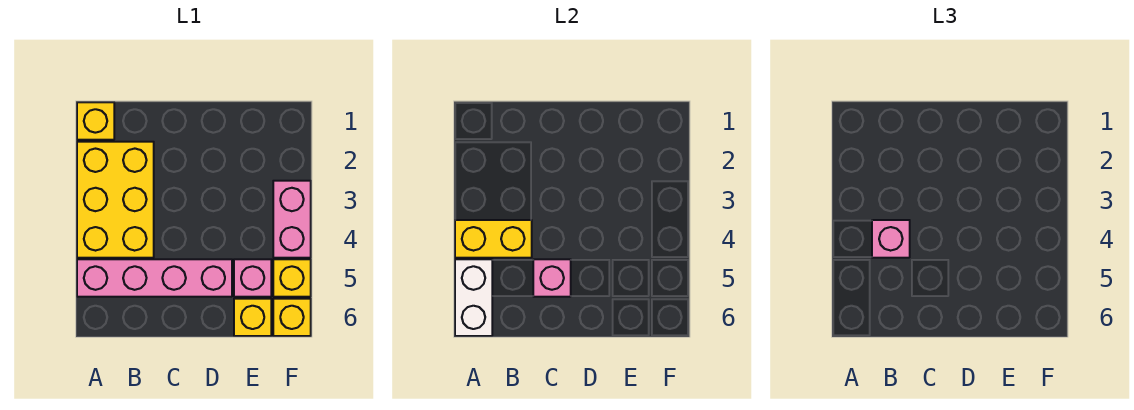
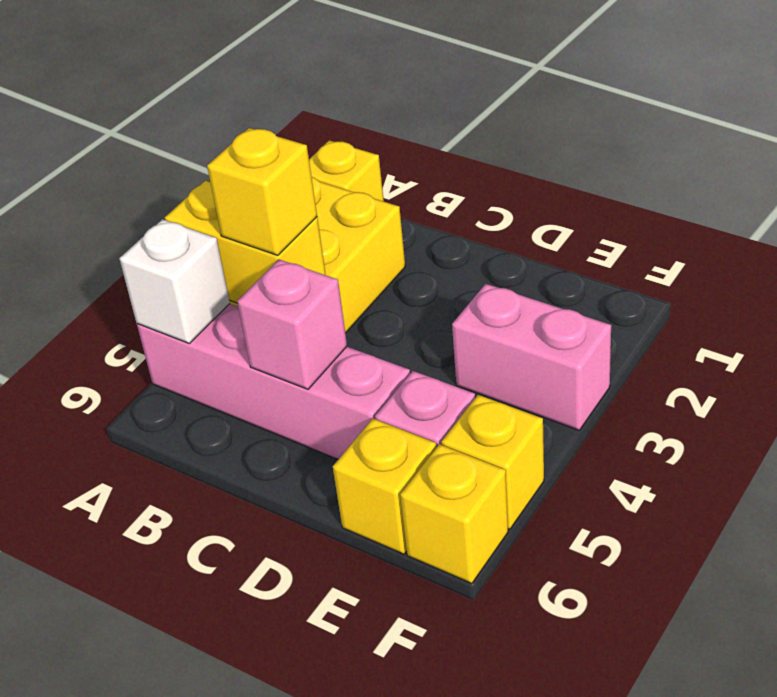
white brick A5:A6 level 2 -> white brick A5 level 2
pink brick B4 level 3 -> yellow brick B4 level 3
pink brick F3:F4 level 1 -> pink brick E3:F3 level 1

